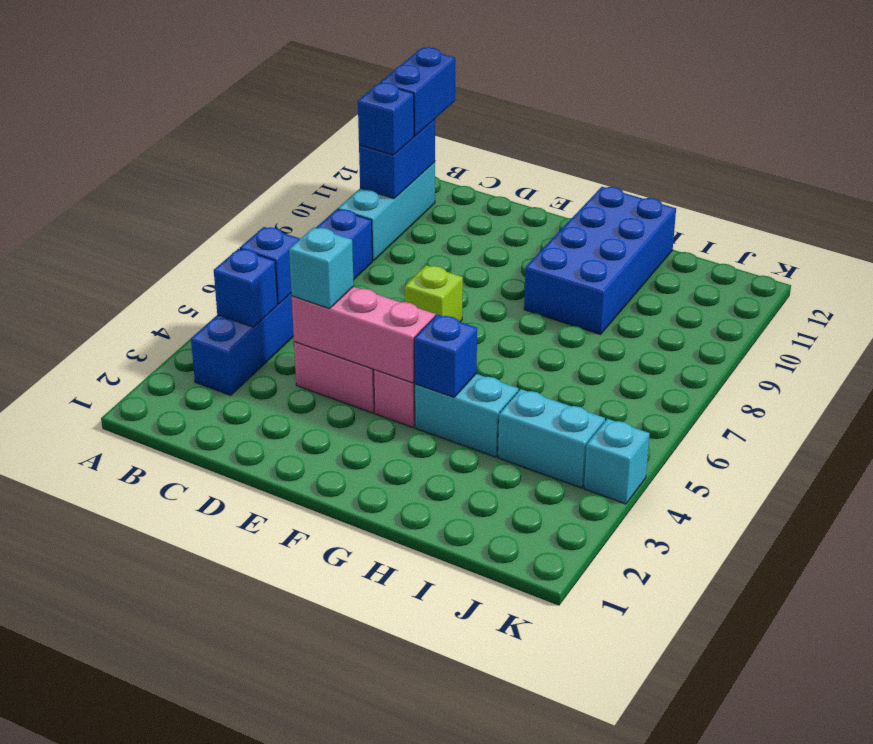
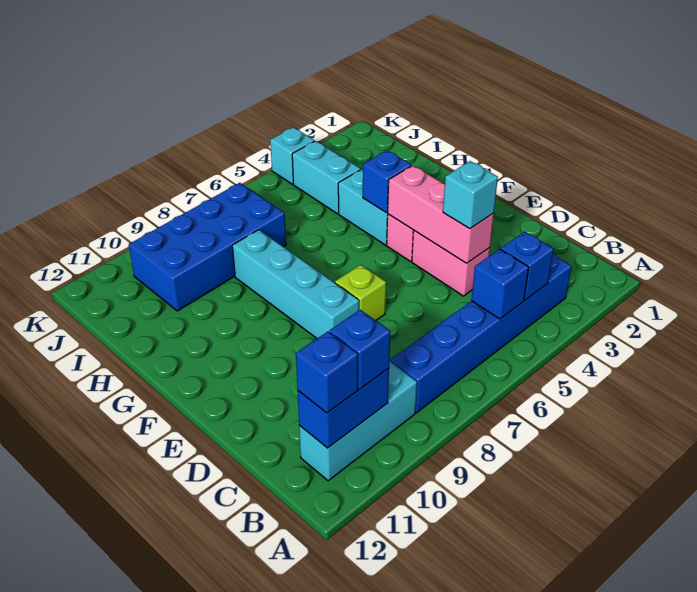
blue brick B11:B12 level 3 -> blue brick B11 level 3
none -> cyan brick E8:H8 level 1
blue brick G9:H12 level 1 -> blue brick I7:J10 level 1

